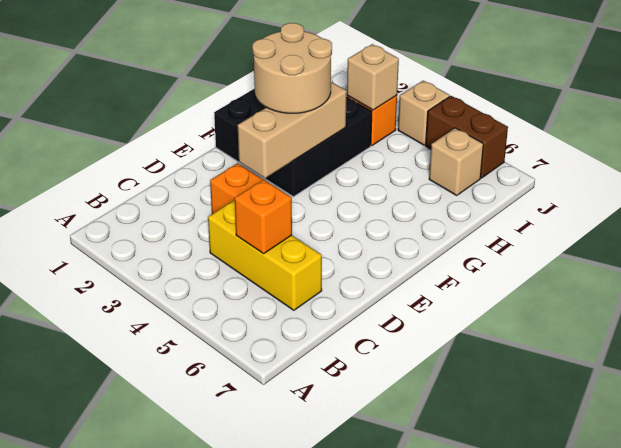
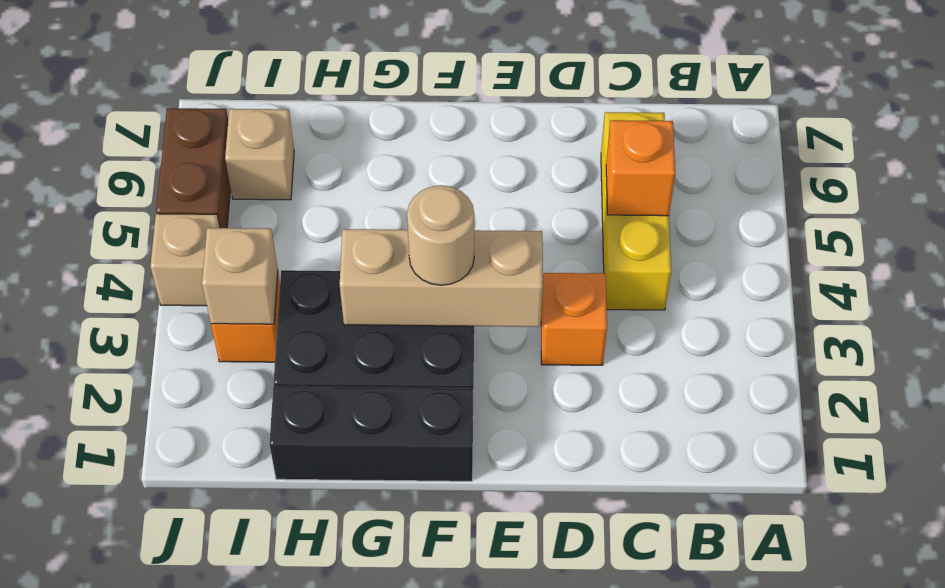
tan round brick F2:G3 level 3 -> tan round brick F3 level 3

